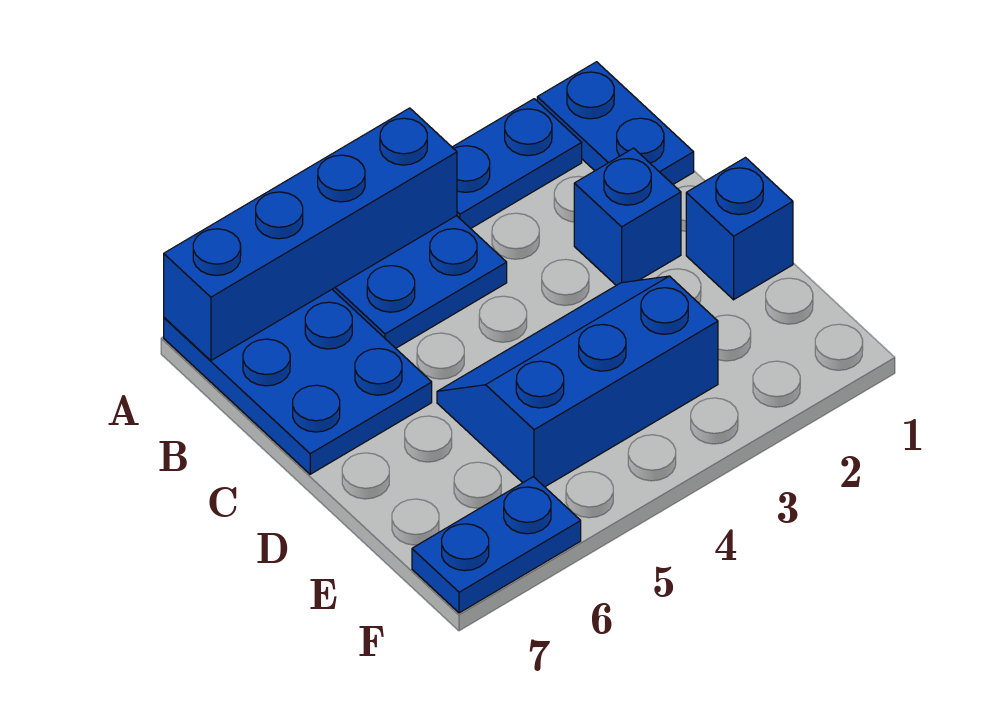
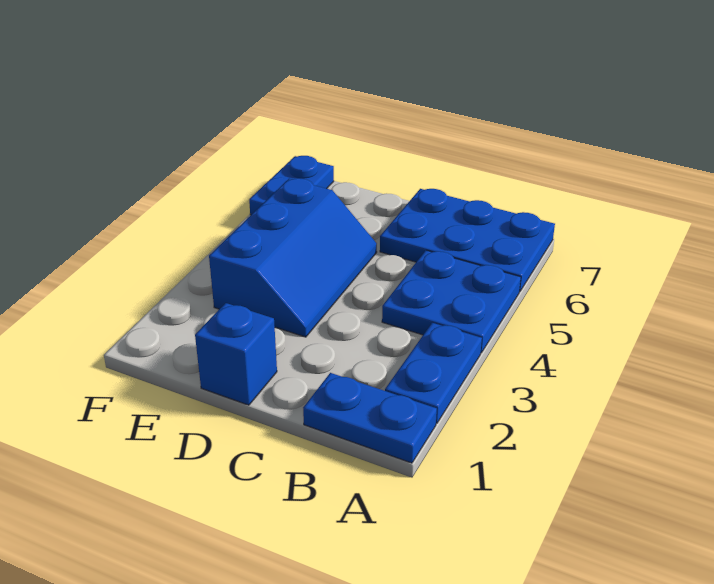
blue brick A4:A7 level 2 -> none
blue brick C2 level 1 -> none

